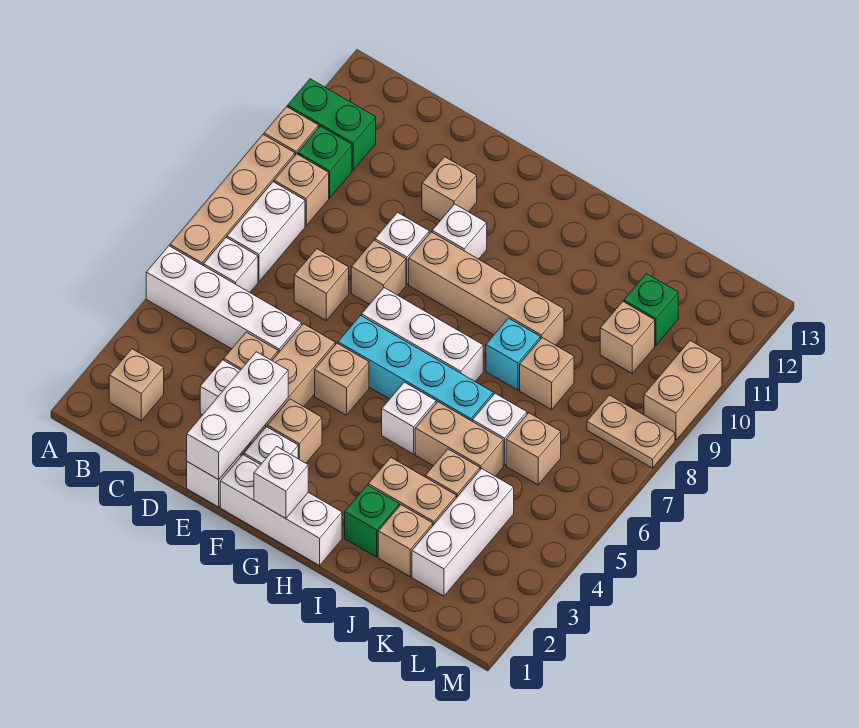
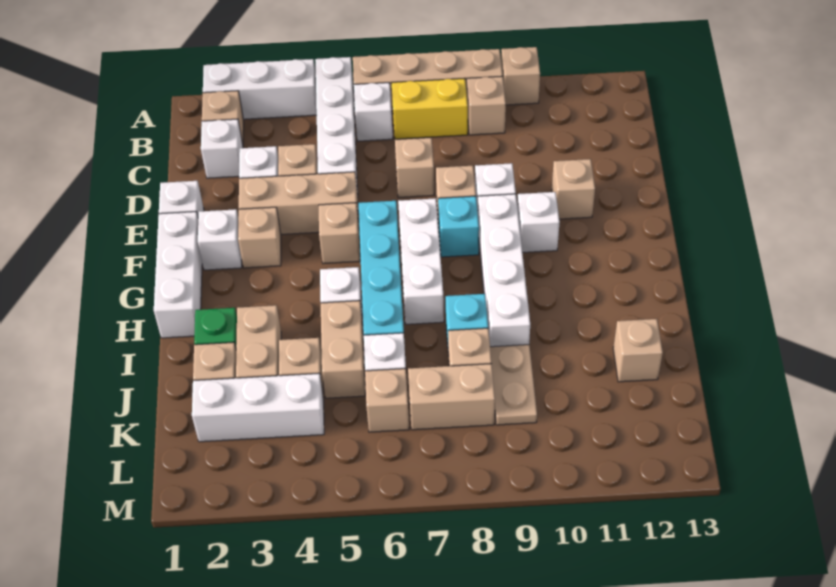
green brick A11:B11 level 1 -> none
white brick B7:B8 level 1 -> yellow brick B7:B8 level 1
green brick B10 level 1 -> none
white brick E1:E3 level 2 -> white brick A2:A4 level 1
none -> cyan brick F8 level 1
tan brick F9:I9 level 1 -> white brick F9:I9 level 1
white brick G1 level 2 -> white brick C2 level 1
tan brick K10 level 1 -> tan brick J12 level 1
green brick K11 level 1 -> none
tan plate L8:M8 level 1 -> tan plate J9:K9 level 1
tan brick M9:M10 level 1 -> tan brick K7:K8 level 1

